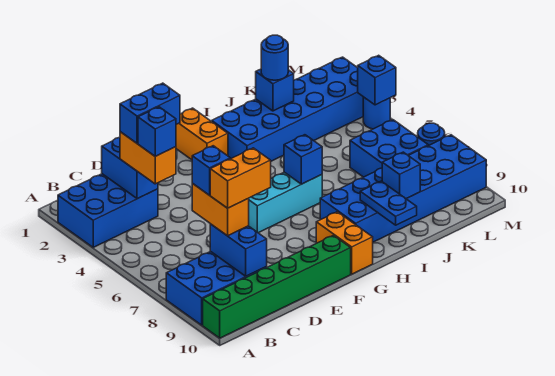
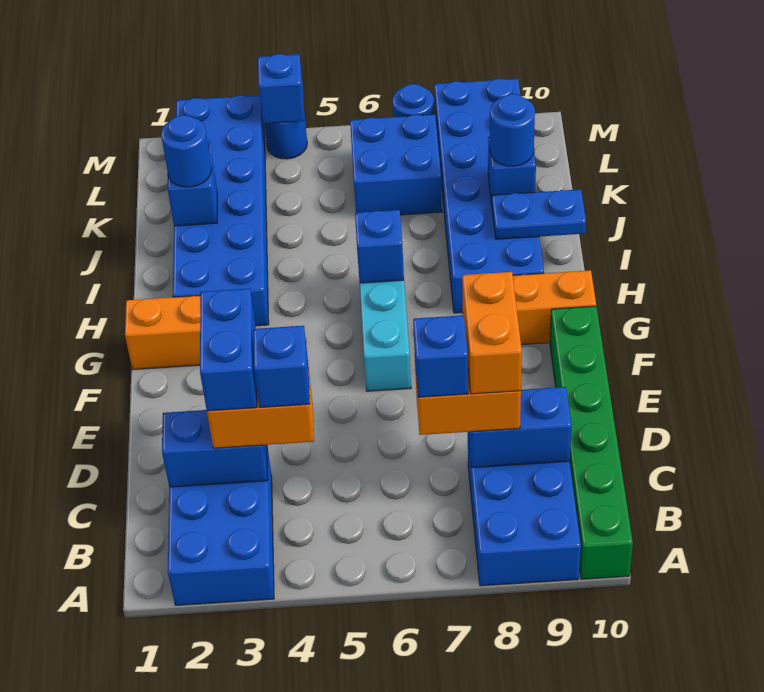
none -> blue round brick J9 level 3

